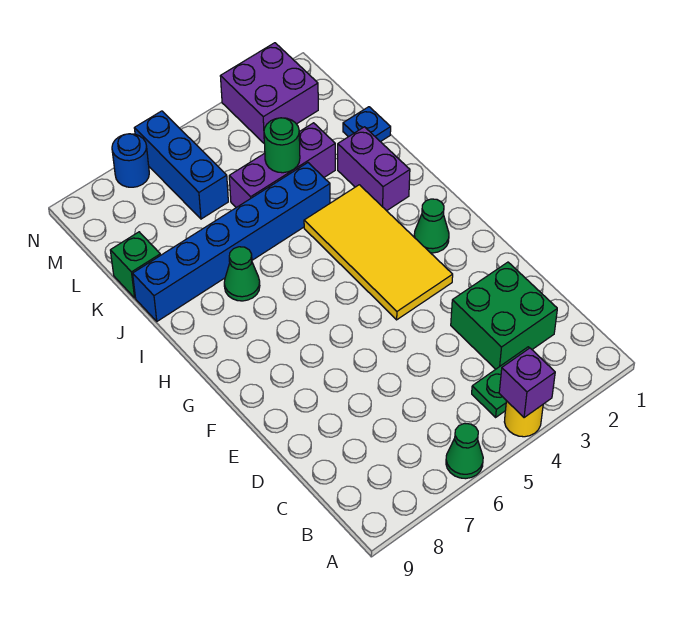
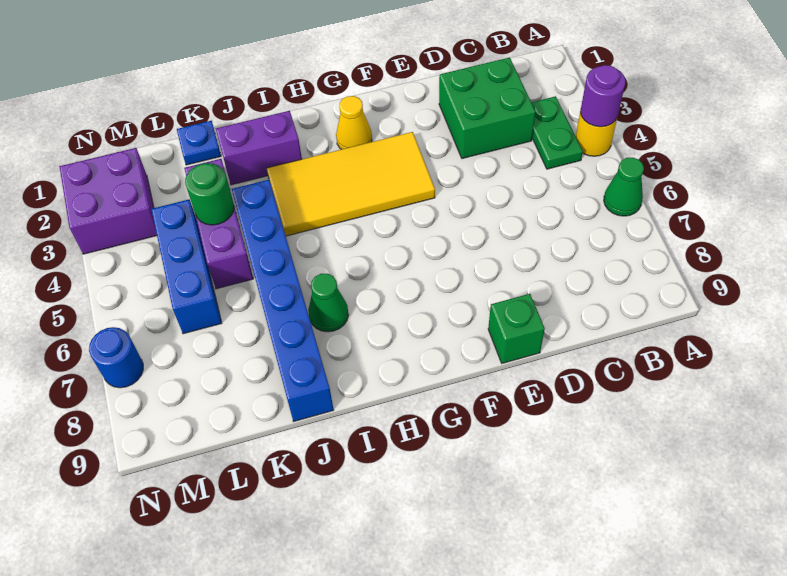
purple brick A4 level 2 -> purple round brick A4 level 2
green cone G2 level 1 -> yellow cone G2 level 1
green brick K9 level 1 -> green brick E9 level 1
blue brick L6:N6 level 1 -> blue brick L4:L6 level 1

